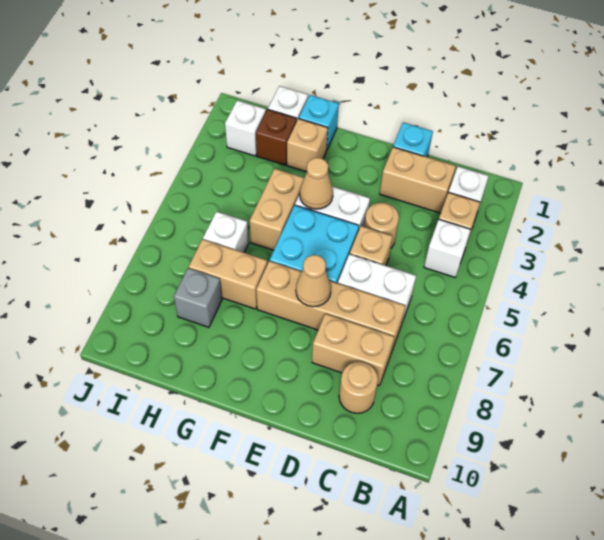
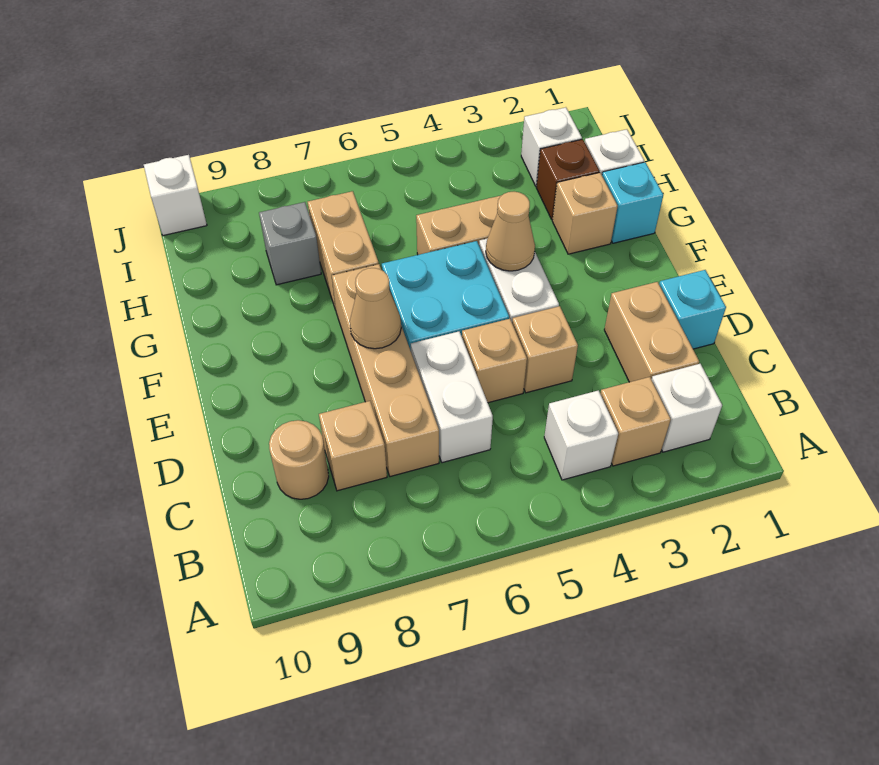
tan brick C8:D8 level 1 -> tan brick C8 level 1
tan round brick D4 level 1 -> tan brick D4 level 1
white brick H6 level 1 -> white brick J10 level 1

